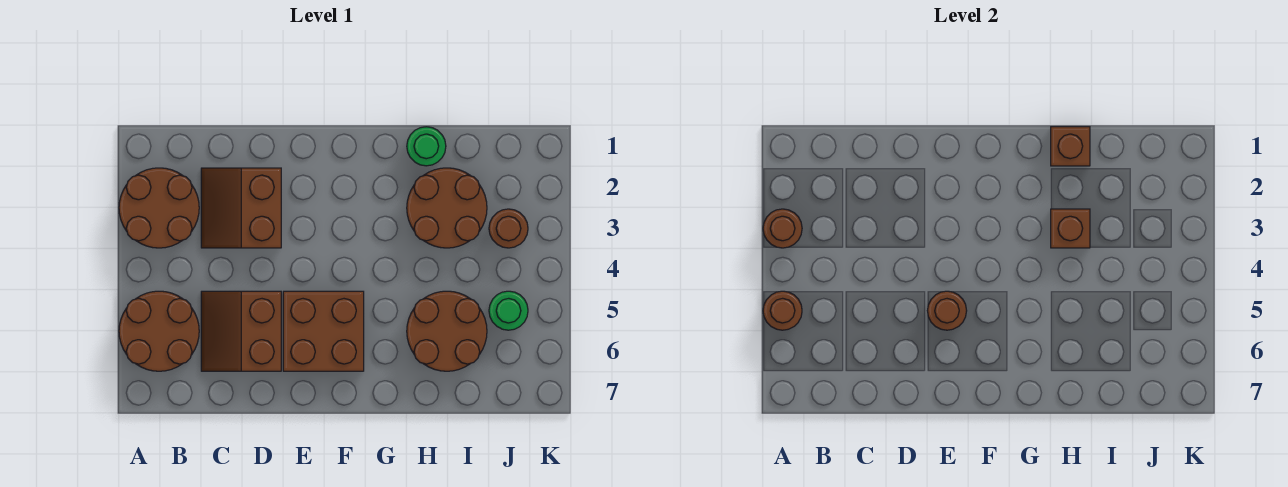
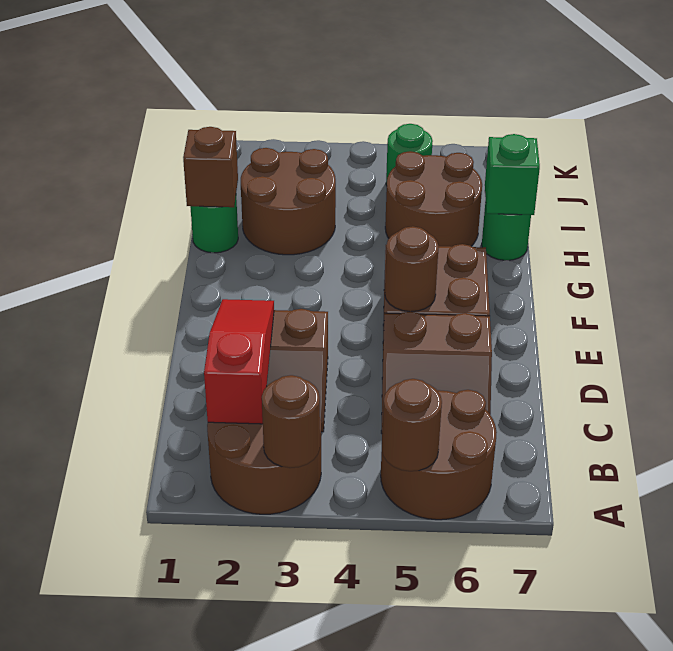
none -> red slope B2:D2 level 2 top B
brown brick H3 level 2 -> none
none -> green round brick H7 level 1
none -> green brick H7 level 2
brown round brick J3 level 1 -> none

